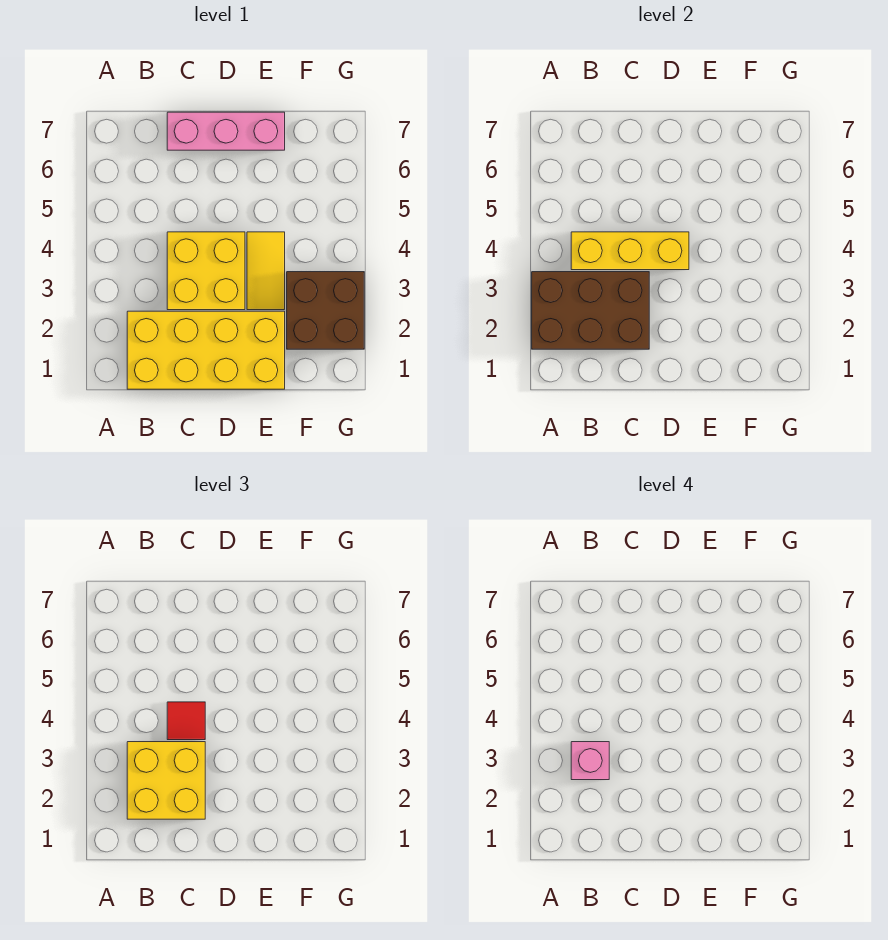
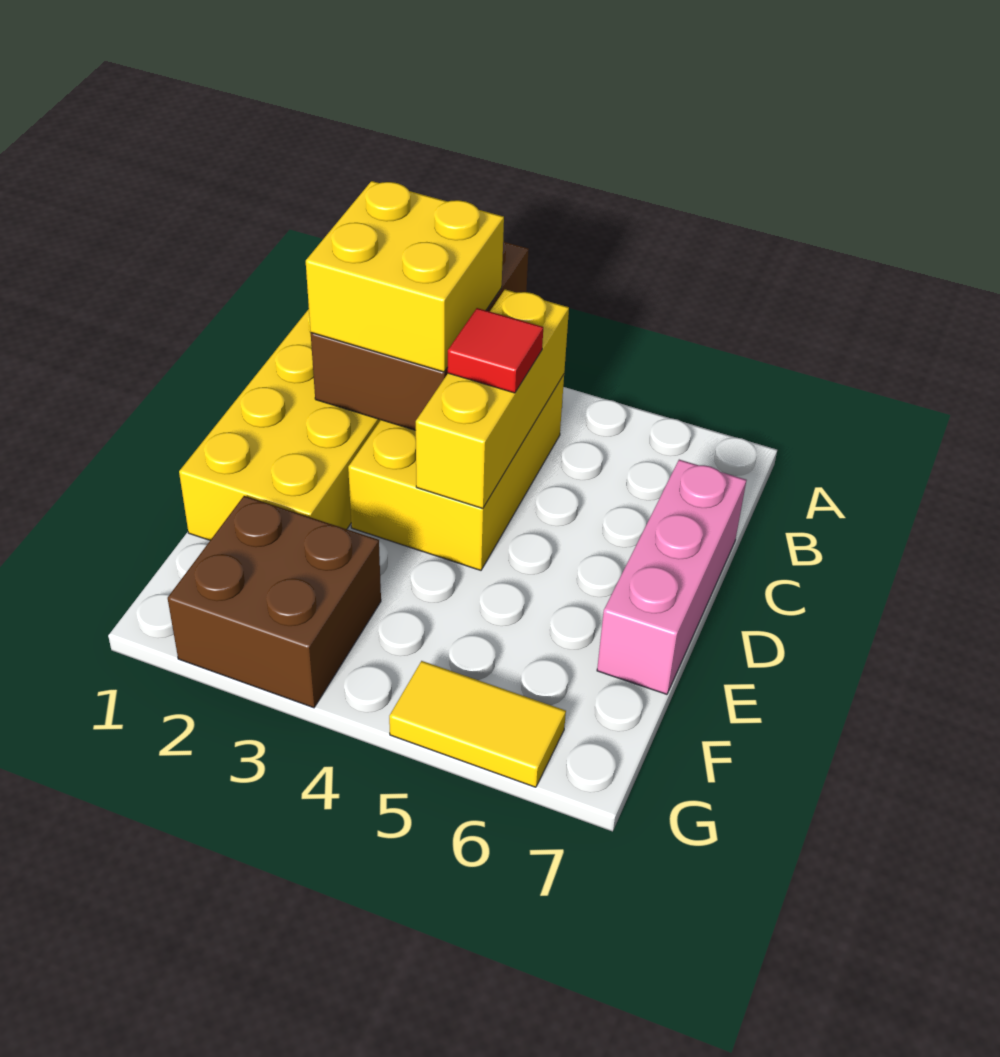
pink brick B3 level 4 -> none
yellow brick C3:D4 level 1 -> yellow brick B3:D4 level 1
yellow tile E3:E4 level 1 -> yellow tile G5:G6 level 1

